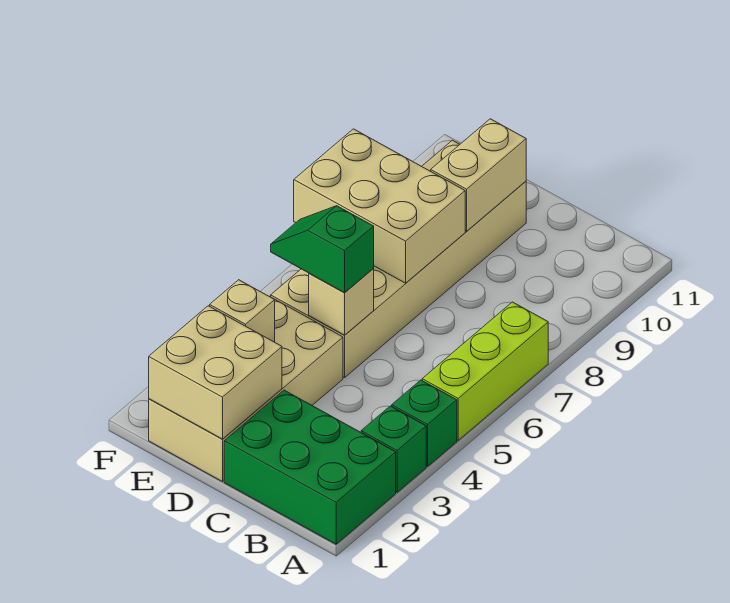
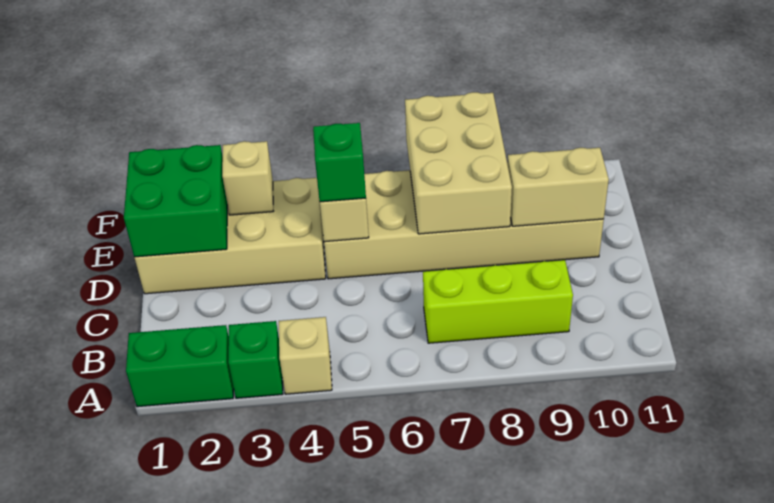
green brick A1:C2 level 1 -> green brick A1:A2 level 1
green brick A4 level 1 -> tan brick A4 level 1
lime brick A5:A7 level 1 -> lime brick B7:B9 level 1
tan brick D1:E2 level 2 -> green brick D1:E2 level 2

